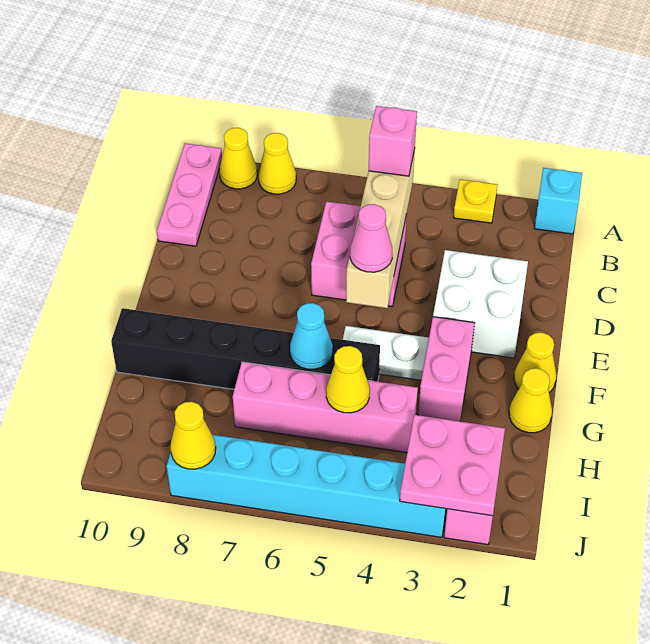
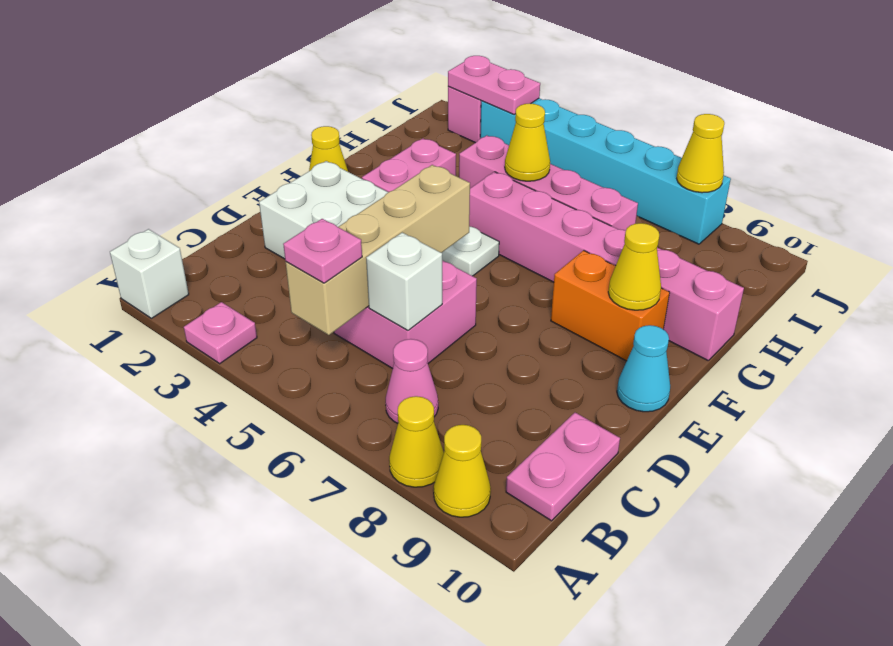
cyan brick A1 level 1 -> white brick A1 level 1
yellow plate A3 level 1 -> pink plate A3 level 1
pink plate A10:C10 level 1 -> pink plate B10:C10 level 1
pink brick B5 level 3 -> pink plate B5 level 3
none -> white brick C6 level 2
pink cone E5 level 3 -> pink cone B7 level 1
none -> orange brick F8:F9 level 1
yellow cone G1 level 1 -> yellow cone F9 level 2
black brick G5:G10 level 1 -> pink brick G5:G10 level 1
cyan cone G6 level 2 -> cyan cone E10 level 1
pink plate I2:J3 level 2 -> pink plate J2:J3 level 2

